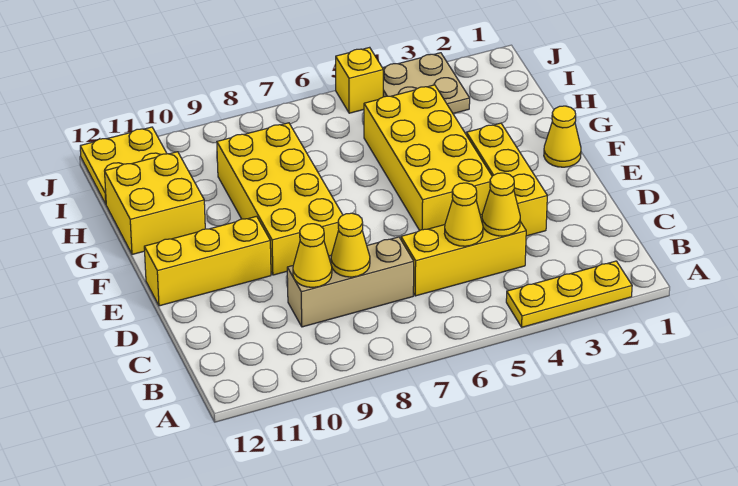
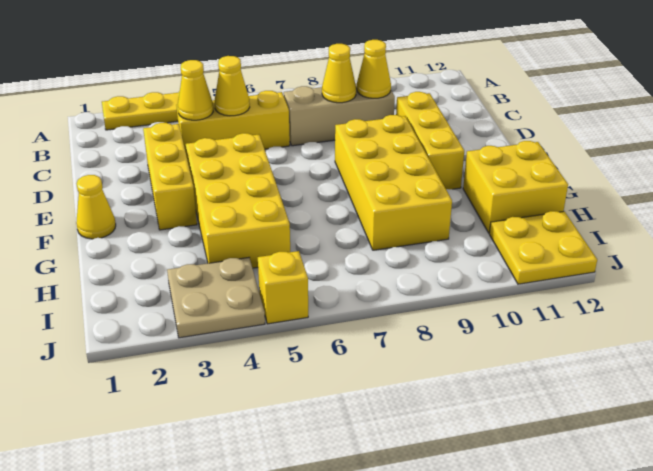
yellow brick E10:E12 level 1 -> yellow brick D10:F10 level 1

